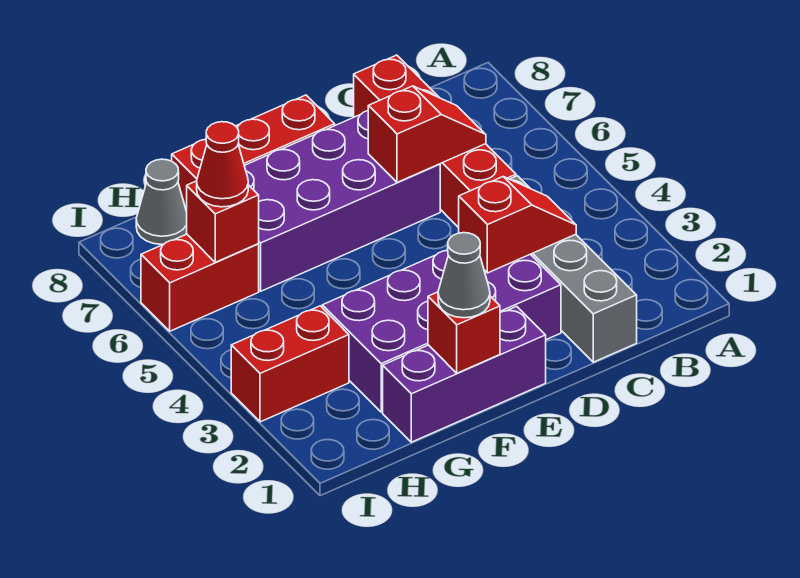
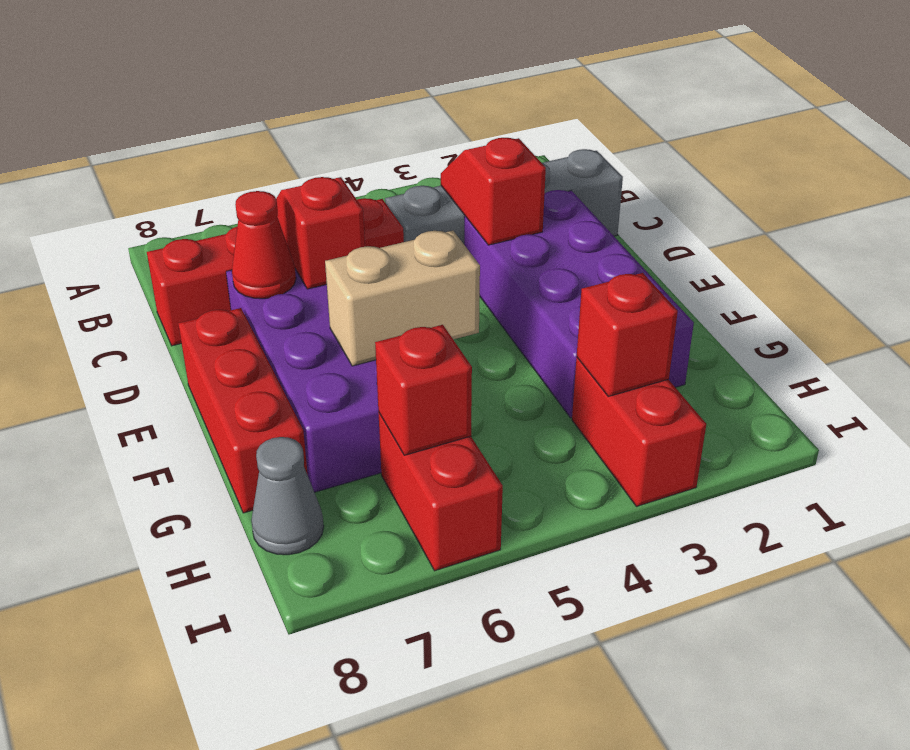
purple brick E1:G1 level 1 -> none
red brick F1 level 2 -> red brick H3 level 2
grey cone F1 level 3 -> none
none -> tan brick F5:F6 level 2
red cone H6 level 3 -> red cone D7 level 2

